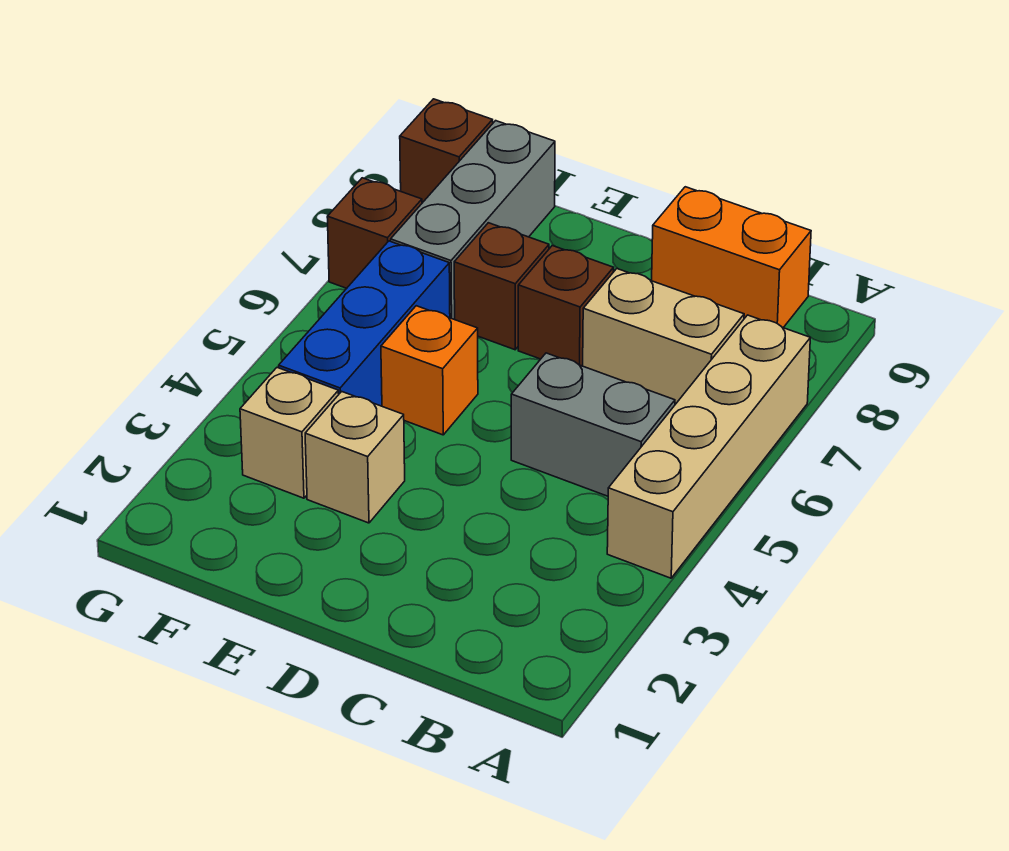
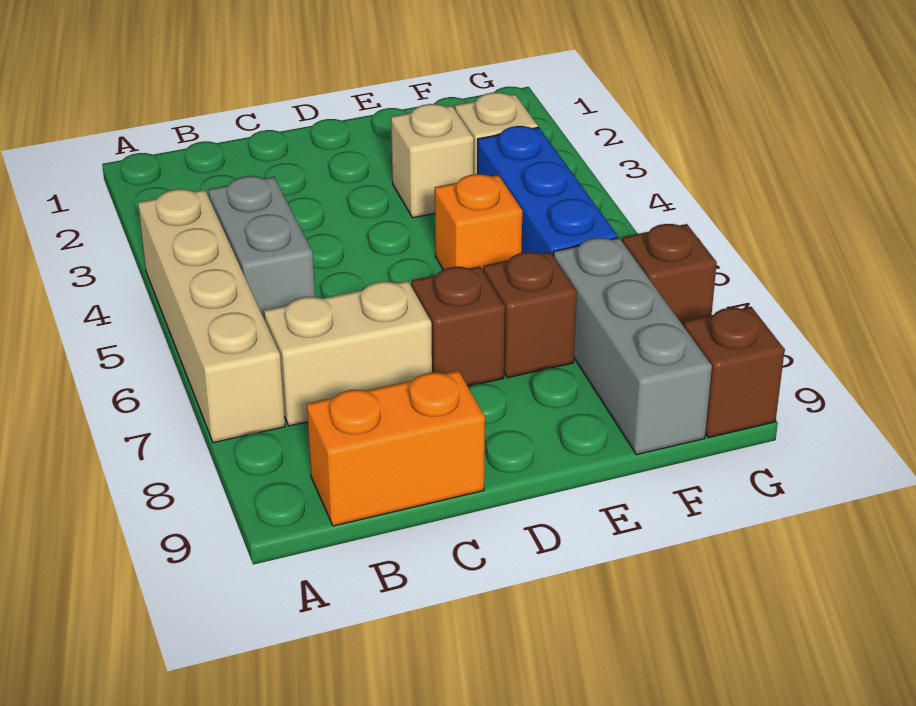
grey brick B5:C5 level 1 -> grey brick B4:B5 level 1

